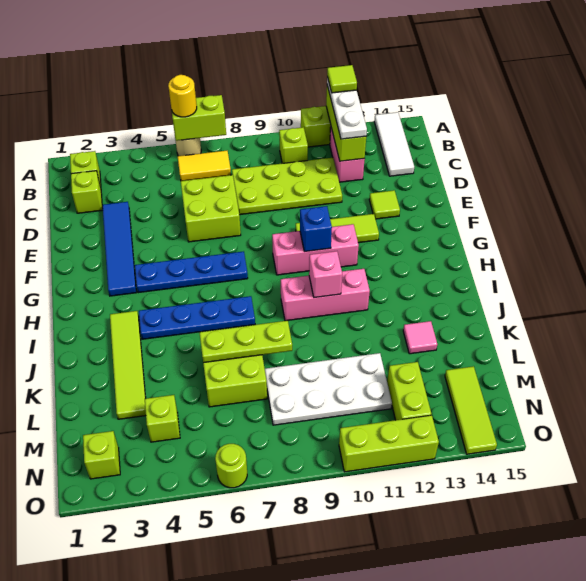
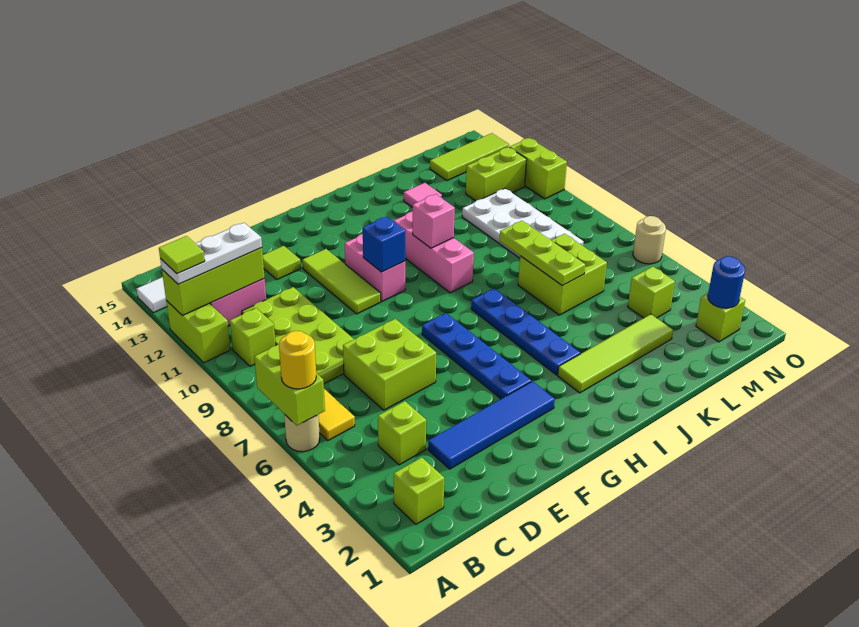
lime brick C2 level 1 -> lime brick C4 level 1
pink brick G9:G11 level 1 -> pink brick G10:G11 level 1
none -> blue round brick N2 level 2
lime round brick O6 level 1 -> tan round brick O6 level 1
lime brick O10:O12 level 1 -> lime brick O11:O12 level 1

